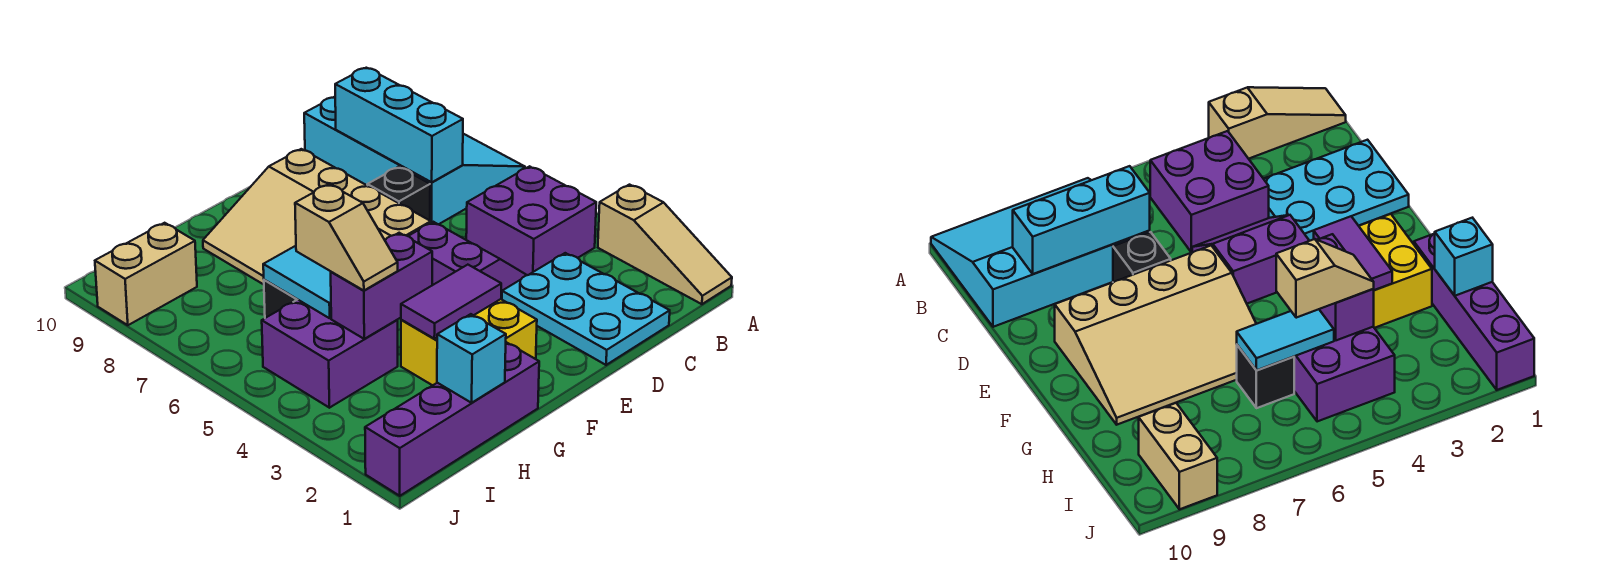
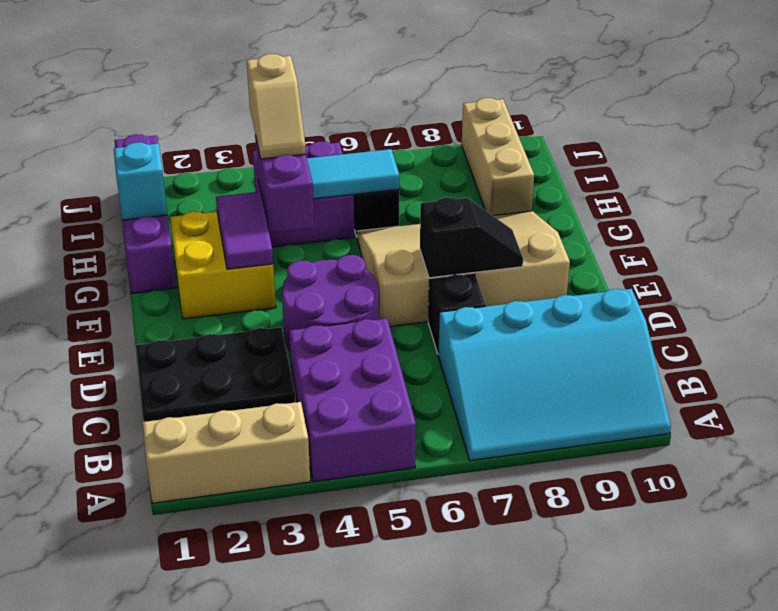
tan slope A1:A3 level 1 top 3 -> tan brick A1:A3 level 1
purple brick B4:C5 level 1 -> purple brick A4:C5 level 1
cyan plate C1:D3 level 1 -> black plate C1:D3 level 1
cyan brick C7:C9 level 2 -> none
purple slope D4:E5 level 1 top E -> purple round brick D4:E5 level 1
none -> black slope E7:E8 level 2 top 7
tan slope H4:H5 level 3 top 5 -> tan slope H4:I4 level 3 top I
tan brick I9:J9 level 1 -> tan brick H9:J9 level 1

